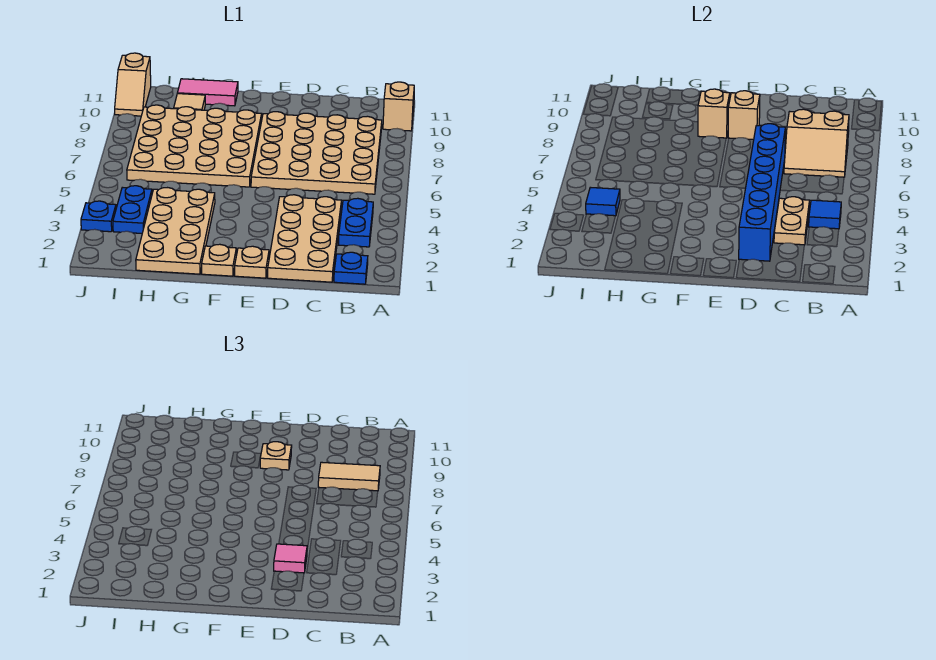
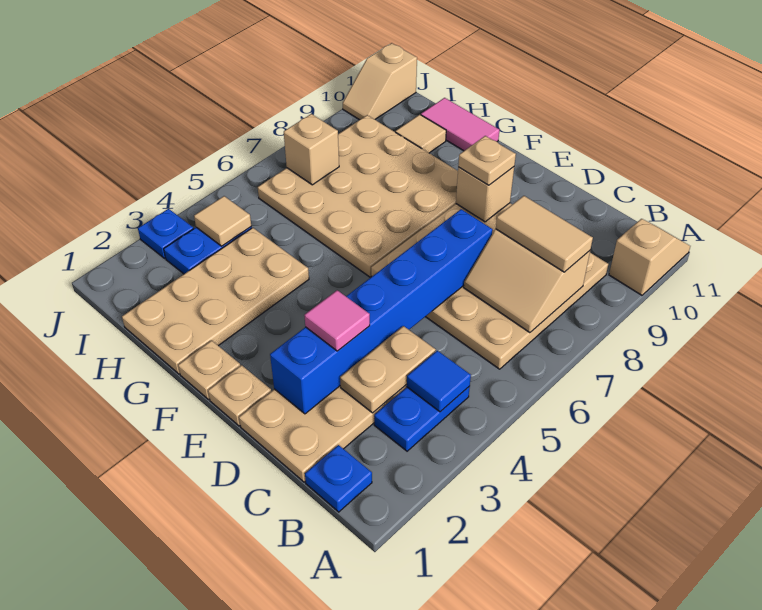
tan brick F9 level 2 -> tan brick I7 level 2
blue tile I4 level 2 -> tan tile I4 level 2

